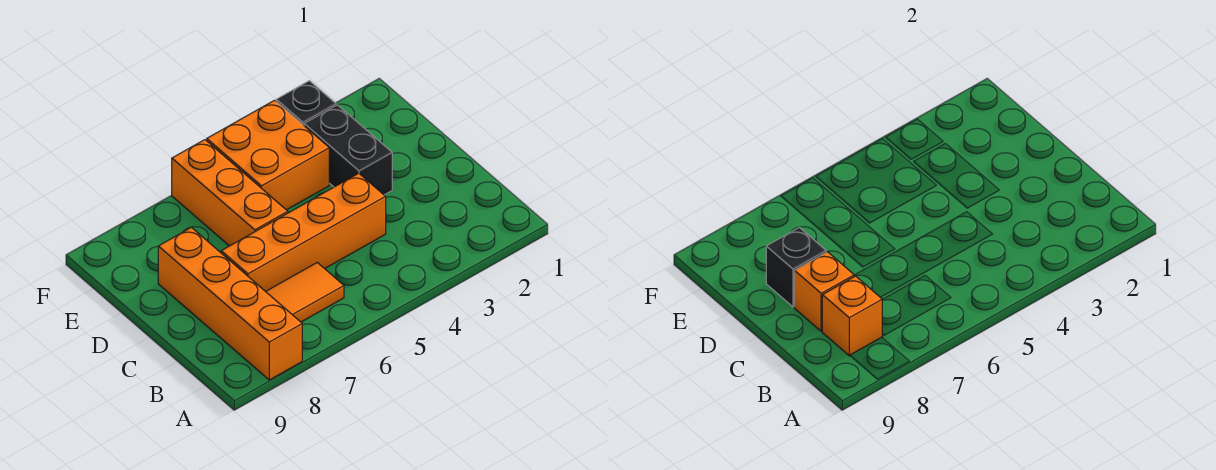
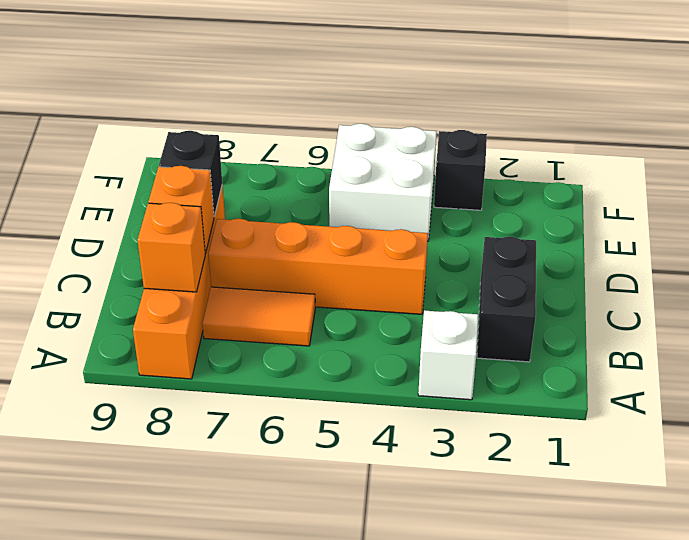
none -> white brick A3 level 1
black brick D3:E3 level 1 -> black brick B2:C2 level 1
orange brick D6:F6 level 1 -> none
orange brick E4:F5 level 1 -> white brick E4:F5 level 1

